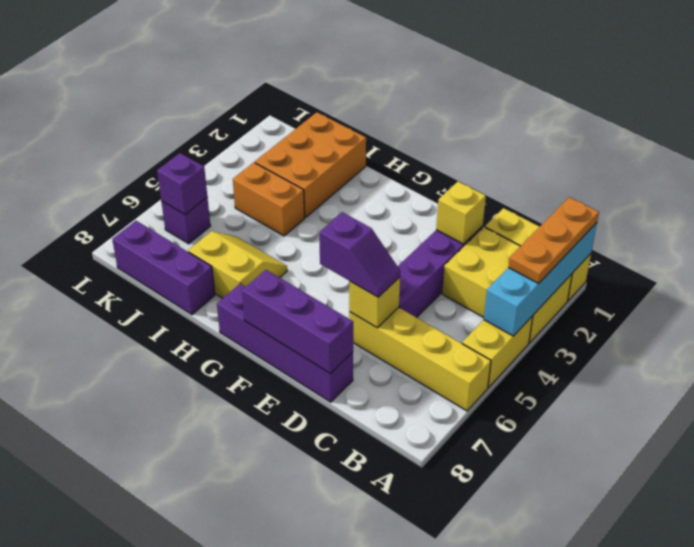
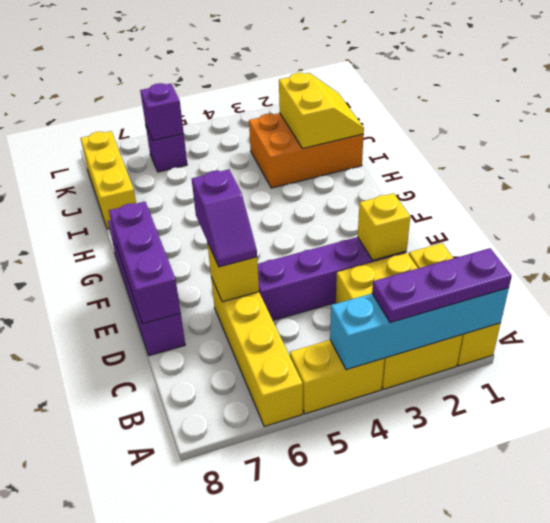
orange plate A1:A3 level 3 -> purple plate A1:A3 level 3
yellow slope H6:I7 level 1 top 7 -> yellow slope I1:J2 level 2 top 2
orange brick I4:J4 level 1 -> none
purple brick I8:K8 level 1 -> yellow brick I8:K8 level 1

